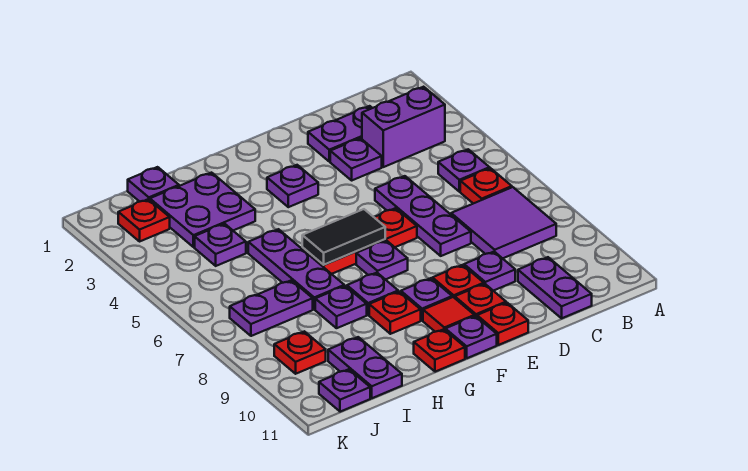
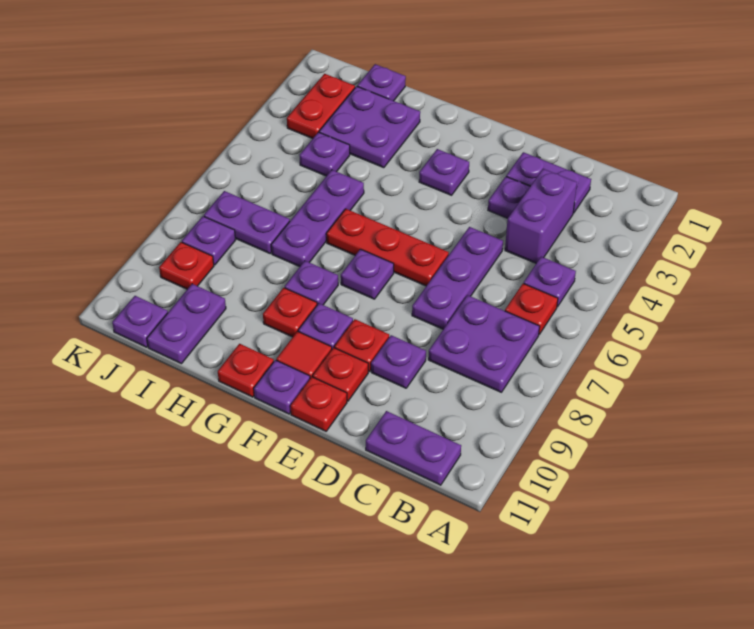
purple brick B3:C3 level 1 -> purple brick C3:C4 level 1
purple tile B7:C8 level 1 -> purple plate B7:C8 level 1
purple plate C10:C11 level 1 -> purple plate B11:C11 level 1
black tile F6:G6 level 2 -> none
purple plate H8 level 1 -> purple plate J8 level 1
red plate J2 level 1 -> red plate J2:J3 level 1

